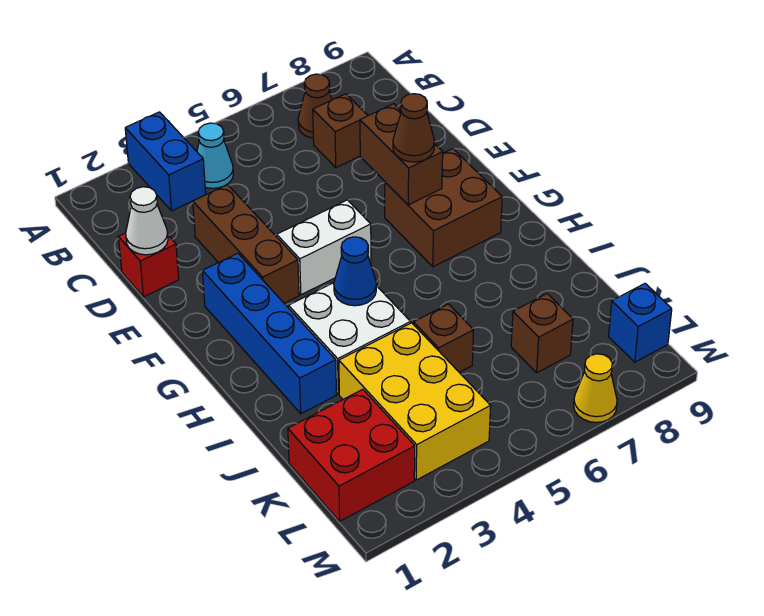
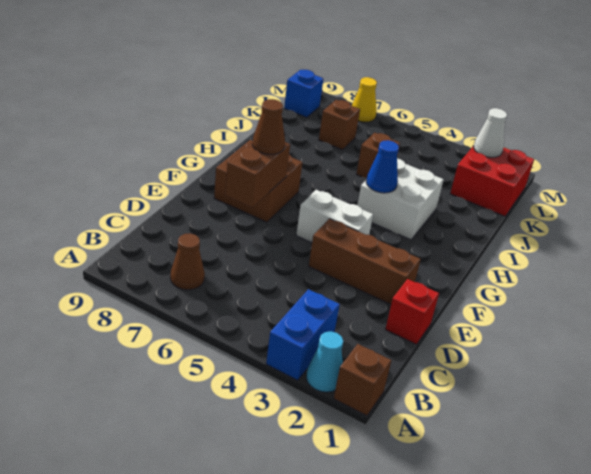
cyan cone B4 level 1 -> cyan cone A2 level 1
brown brick C7 level 1 -> brown brick A1 level 1
white cone D1 level 2 -> white cone L2 level 2
brown brick D3:F3 level 1 -> brown brick E2:E4 level 1
blue brick F2:I2 level 1 -> none
yellow brick J3:L4 level 1 -> none

